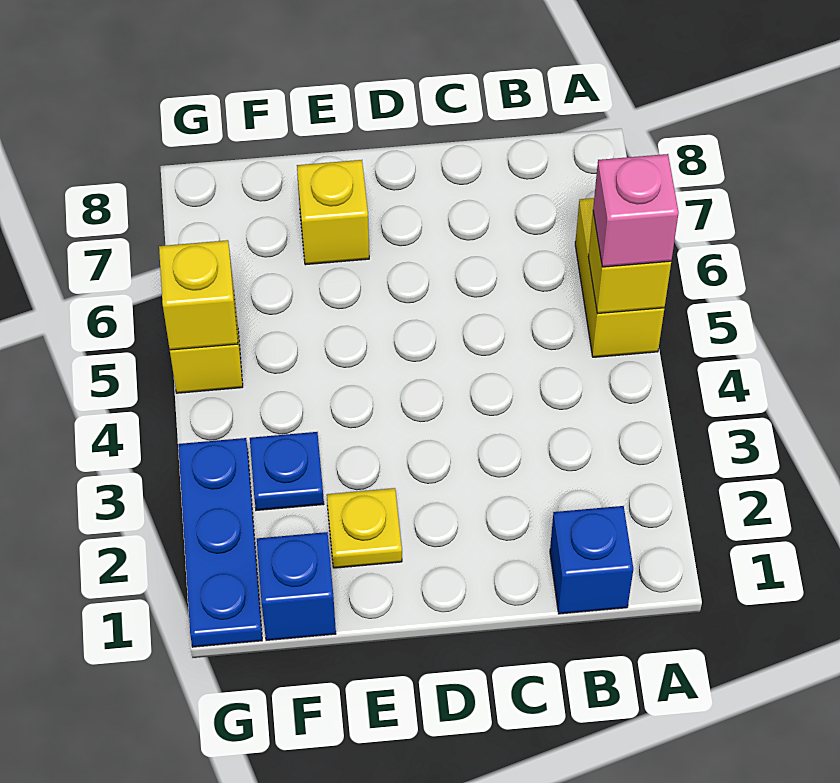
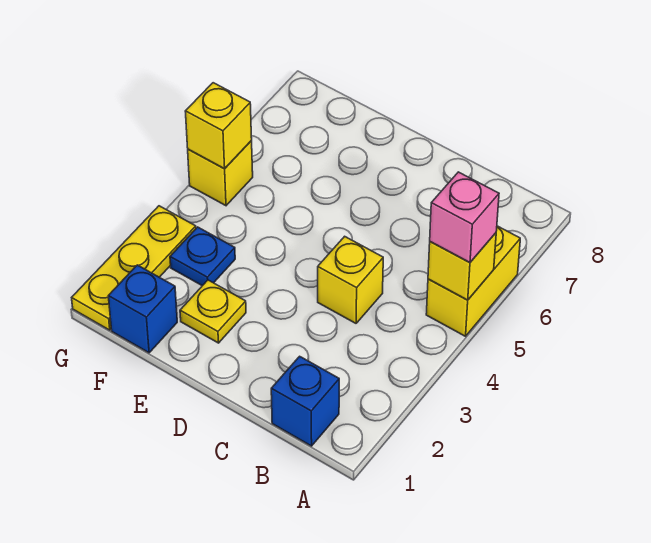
yellow brick E7 level 1 -> yellow brick C4 level 1
blue plate G1:G3 level 1 -> yellow plate G1:G3 level 1

